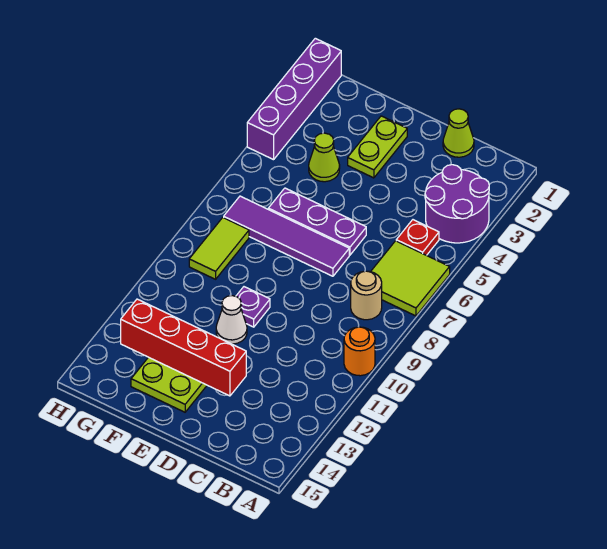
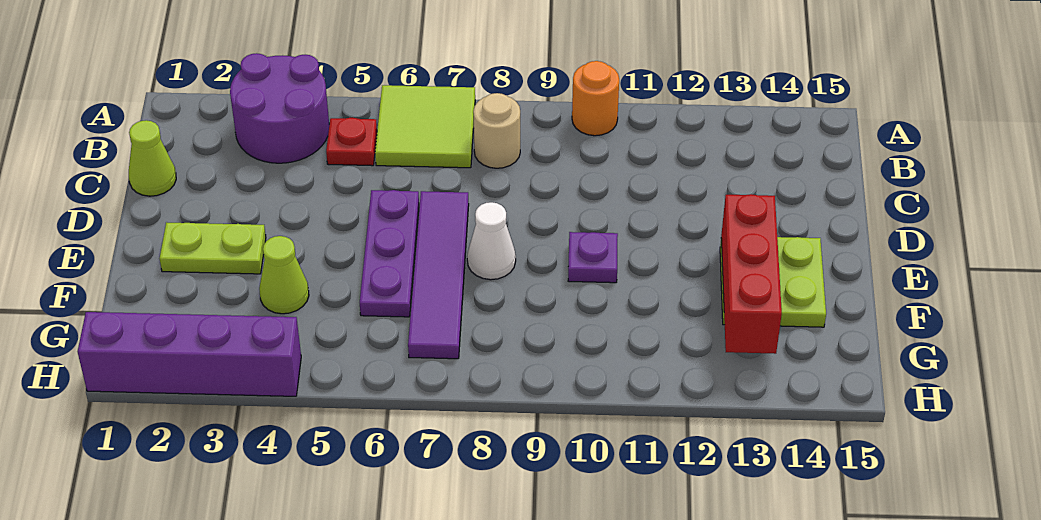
red brick D13:G13 level 2 -> red brick E13:G13 level 2
white cone E11 level 1 -> white cone E8 level 1
lime tile G8:G9 level 1 -> none

